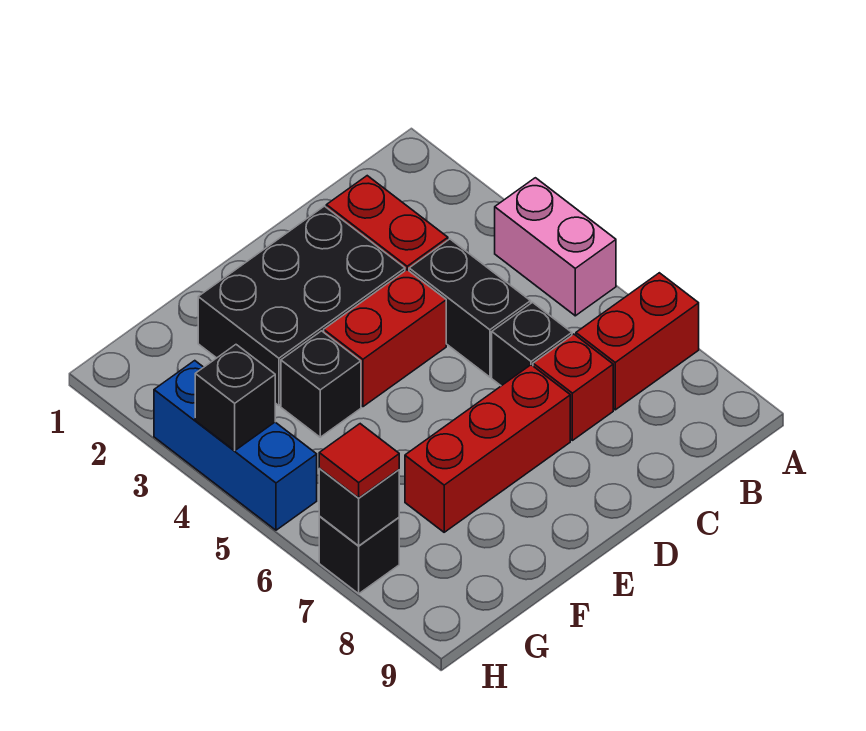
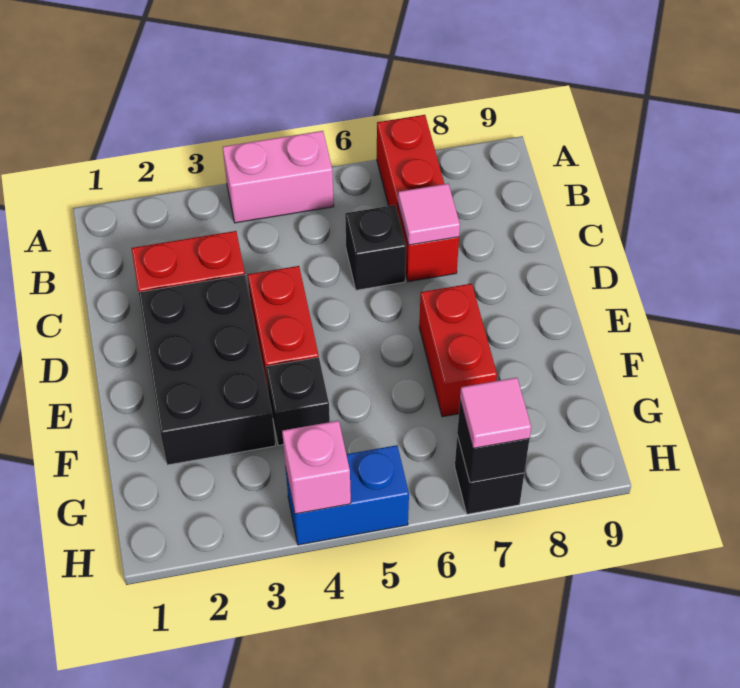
black brick C4:C5 level 1 -> none
none -> pink tile C7 level 2
red brick D7:F7 level 1 -> red brick E7:F7 level 1
blue brick H3:H5 level 1 -> blue brick H4:H5 level 1
black brick H4 level 2 -> pink brick H4 level 2
red tile H7 level 3 -> pink tile H7 level 3

